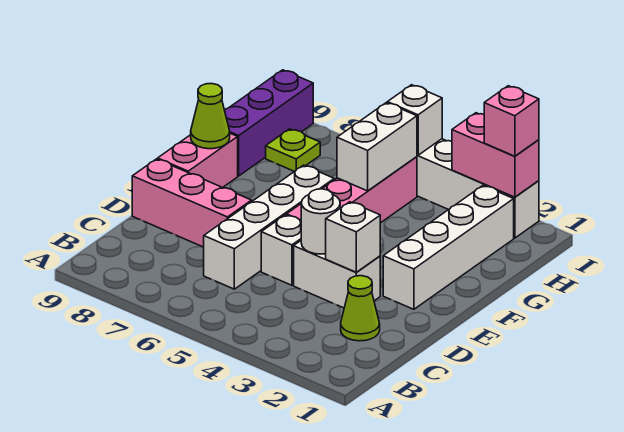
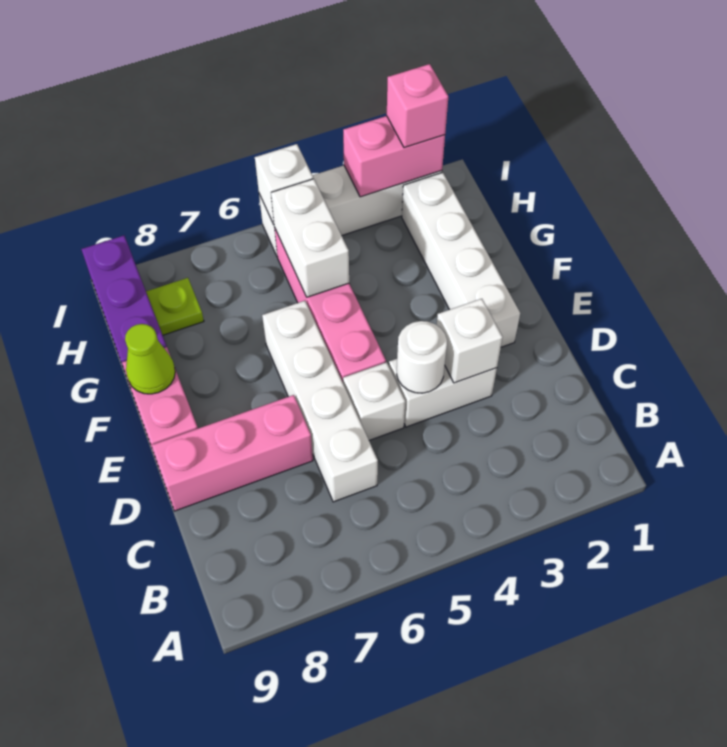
lime cone C2 level 1 -> none

